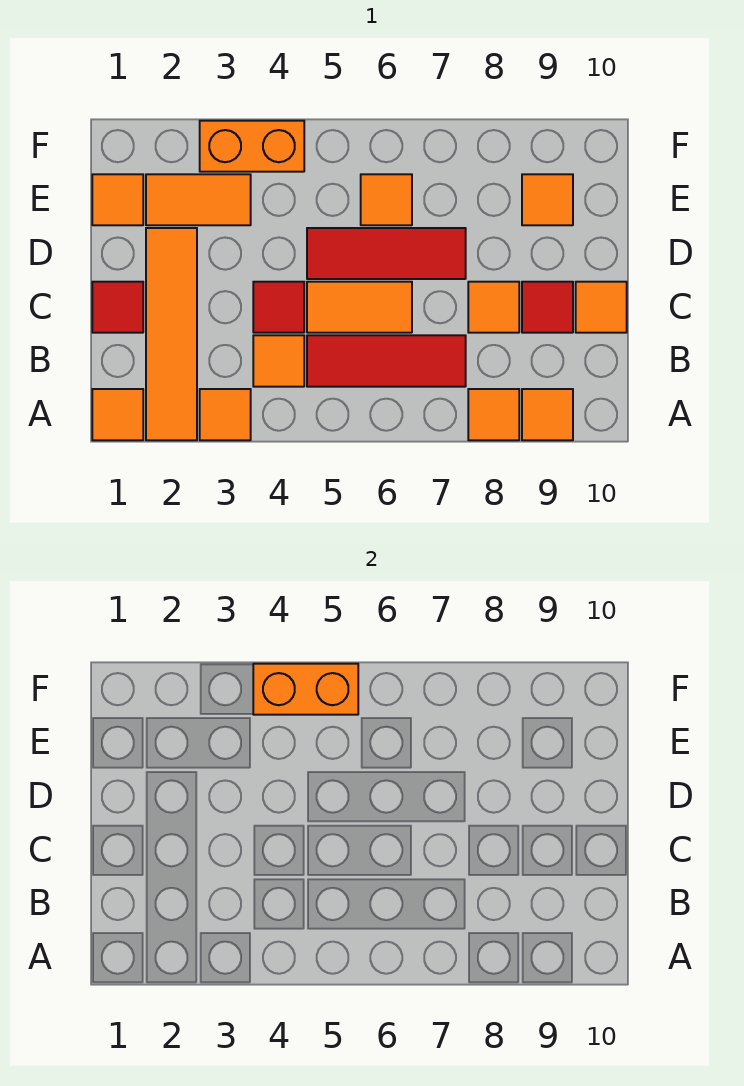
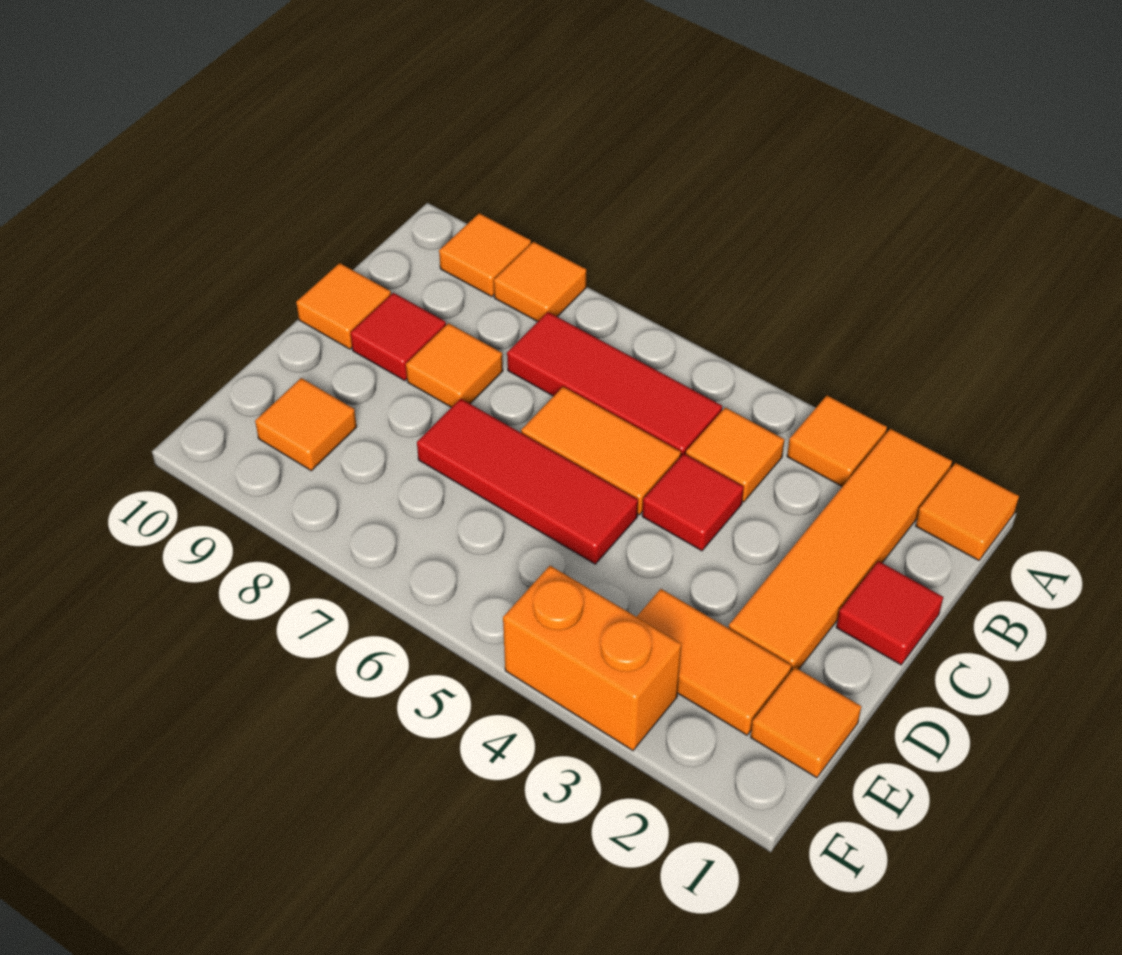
orange tile E6 level 1 -> none
orange brick F4:F5 level 2 -> none

